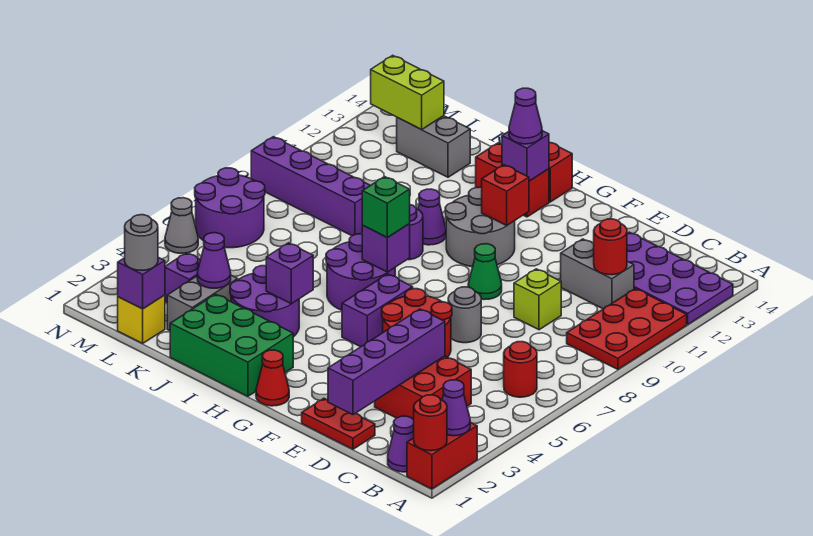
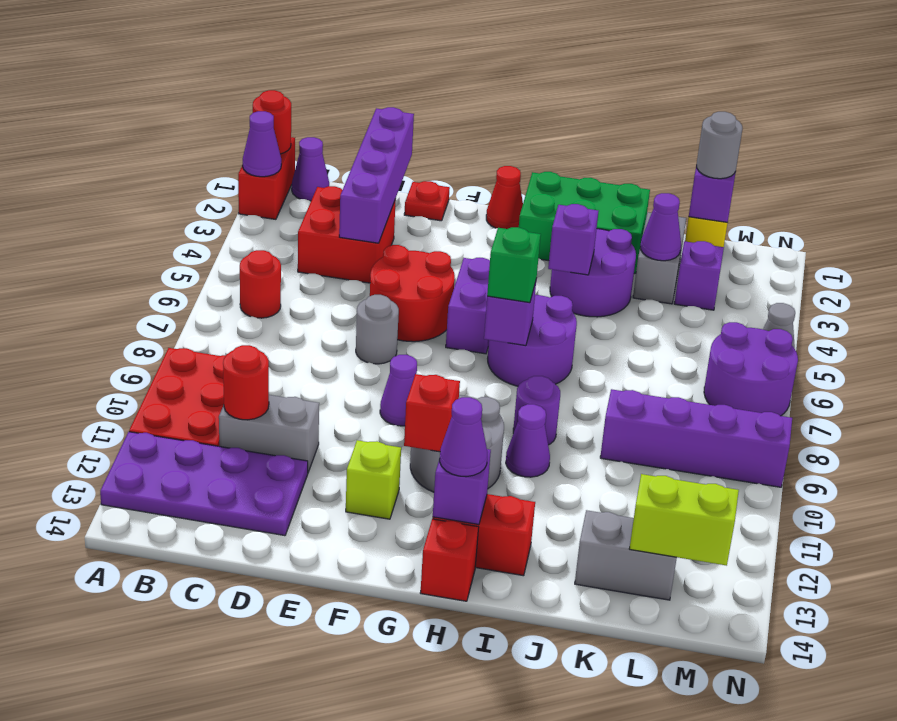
red plate D1:E1 level 1 -> red plate E1 level 1
lime brick D9 level 1 -> lime brick F12 level 1
green cone F9 level 1 -> purple cone F9 level 1

